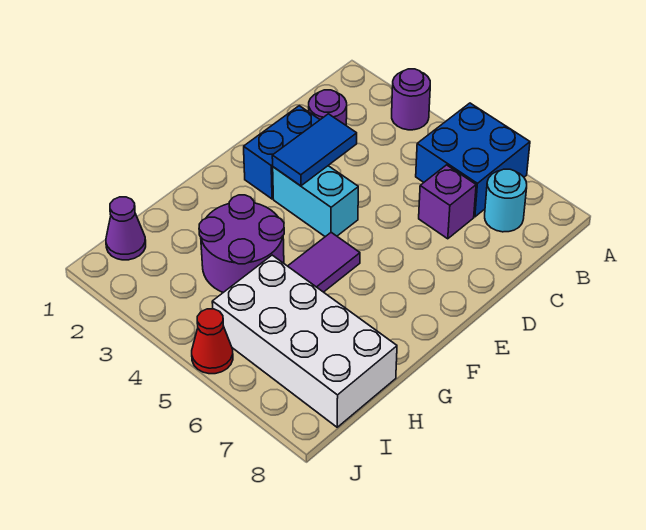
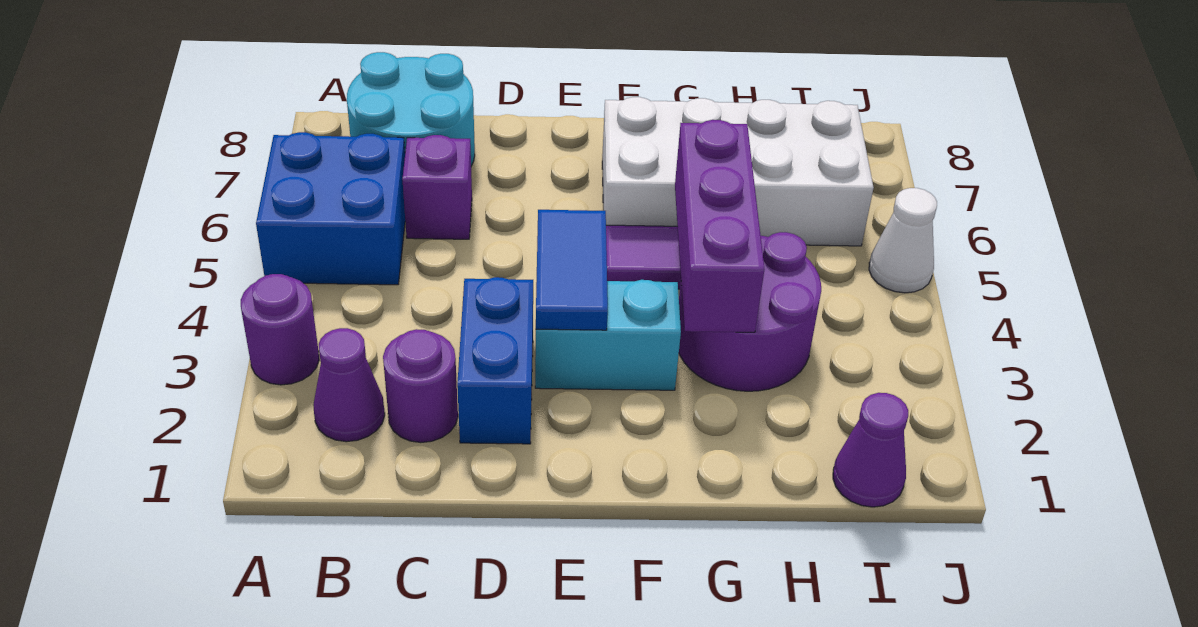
none -> purple cone B2 level 1
cyan round brick B7 level 1 -> cyan round brick B7:C8 level 1
blue brick D2:E2 level 1 -> blue brick D2:D3 level 1
blue tile D3:E3 level 2 -> blue tile E3:E4 level 2
cyan brick E3:E4 level 1 -> cyan brick E3:F3 level 1
none -> purple brick G3:G5 level 2
white brick H5:I8 level 1 -> white brick F6:I7 level 1
red cone J5 level 1 -> white cone J5 level 1

